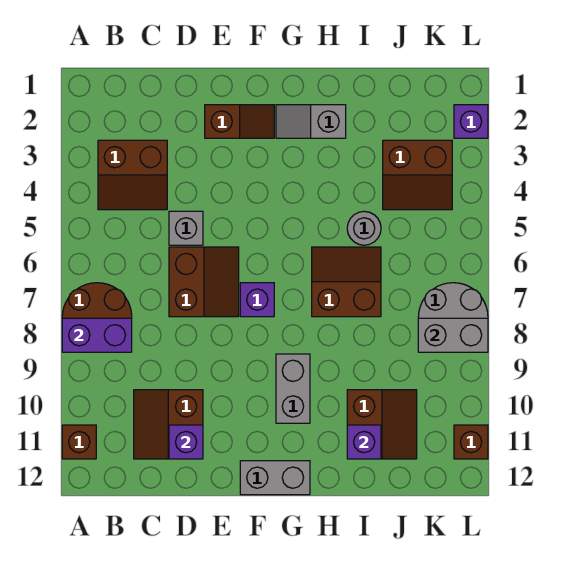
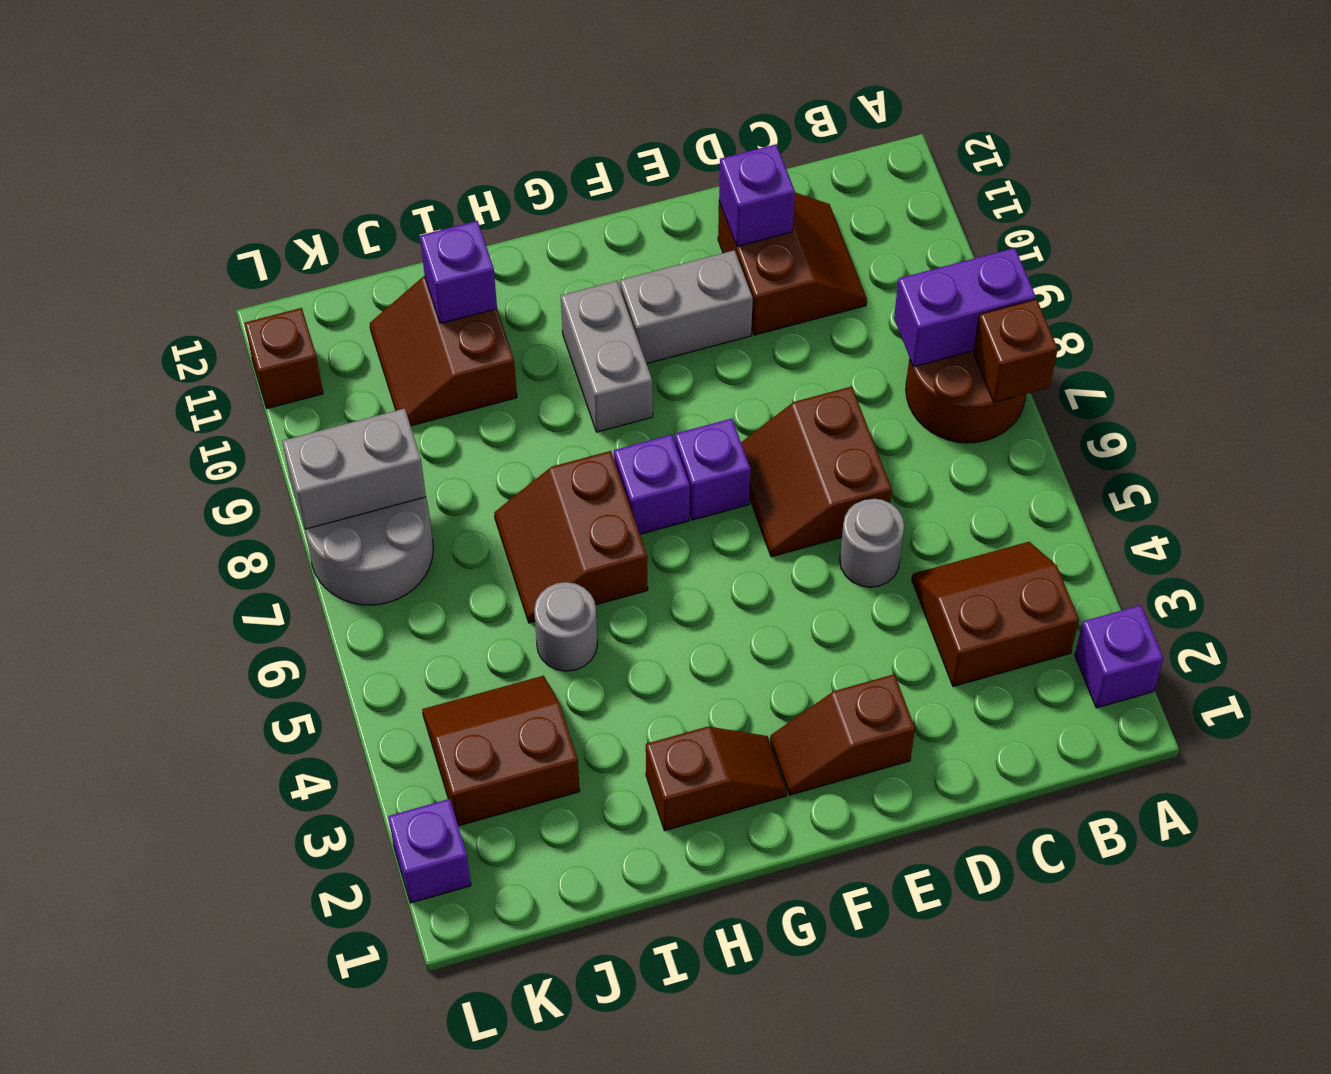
none -> purple brick A2 level 1
brown brick A11 level 1 -> brown brick A7 level 2
grey brick D5 level 1 -> grey round brick D5 level 1
grey brick F12:G12 level 1 -> grey brick E10:F10 level 1
grey slope G2:H2 level 1 top H -> brown slope G2:H2 level 1 top H
none -> purple brick G7 level 1
brown slope H6:I7 level 1 top 7 -> brown slope H6:I7 level 1 top H

